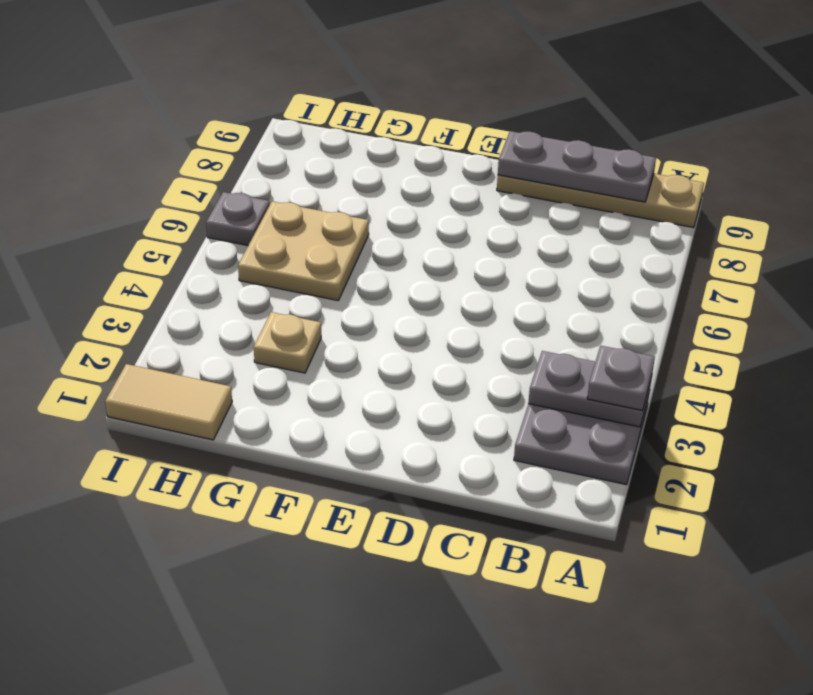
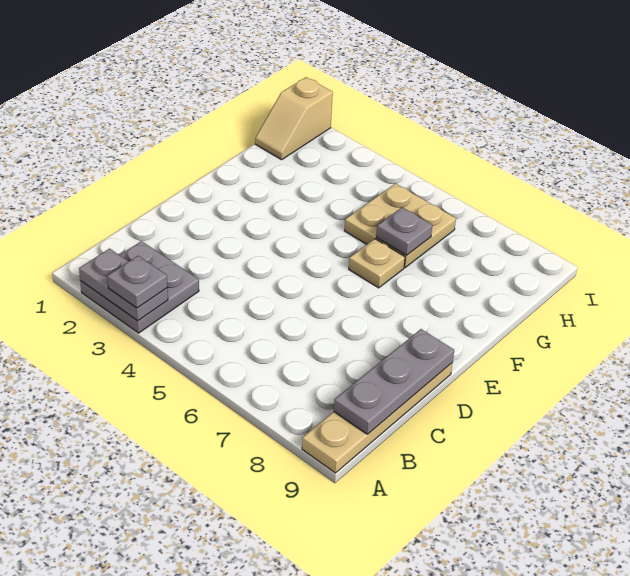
grey plate A3:B3 level 2 -> grey plate A2:A3 level 2
tan plate G3 level 1 -> tan plate F6 level 1
tan tile H1:I1 level 1 -> tan slope H1:I1 level 1 top I
grey plate I6 level 1 -> grey plate G6 level 2

